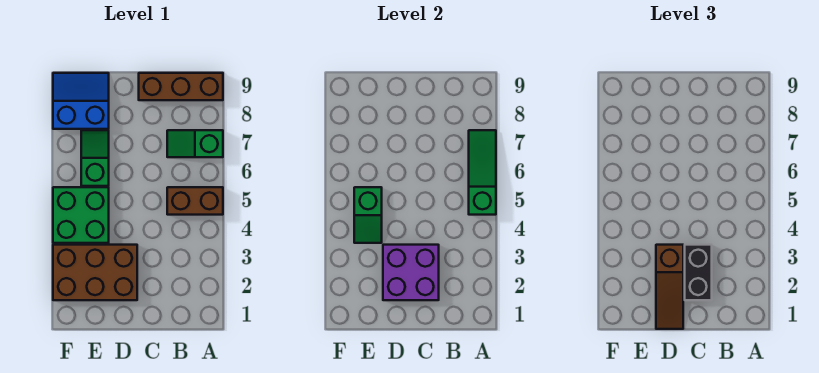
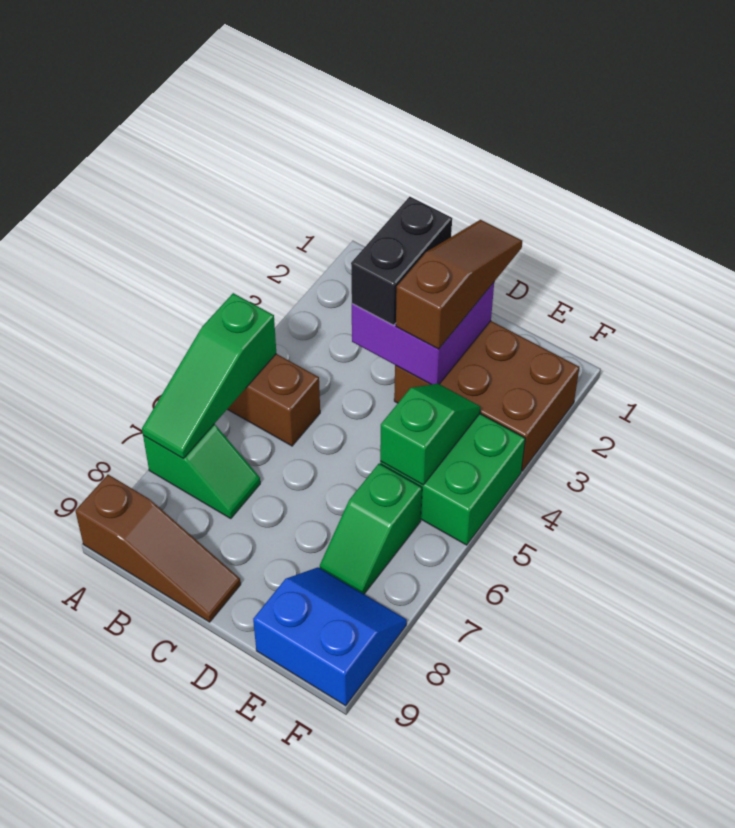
brown brick A9:C9 level 1 -> brown slope A9:C9 level 1 top A
blue slope E8:F9 level 1 top 8 -> blue slope E8:F9 level 1 top 9

